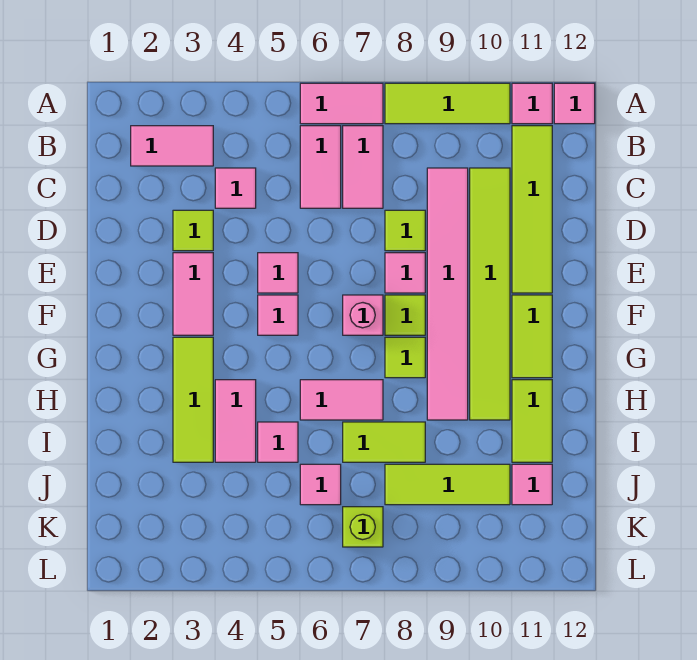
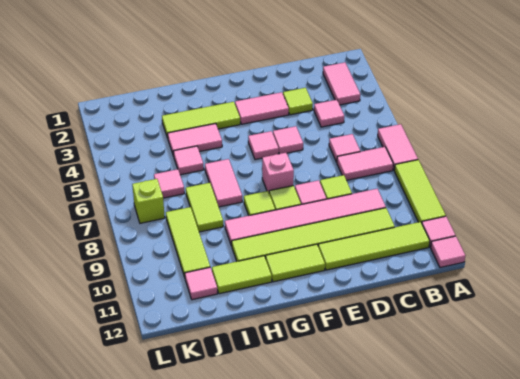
pink tile B6:C6 level 1 -> pink tile C6 level 1

